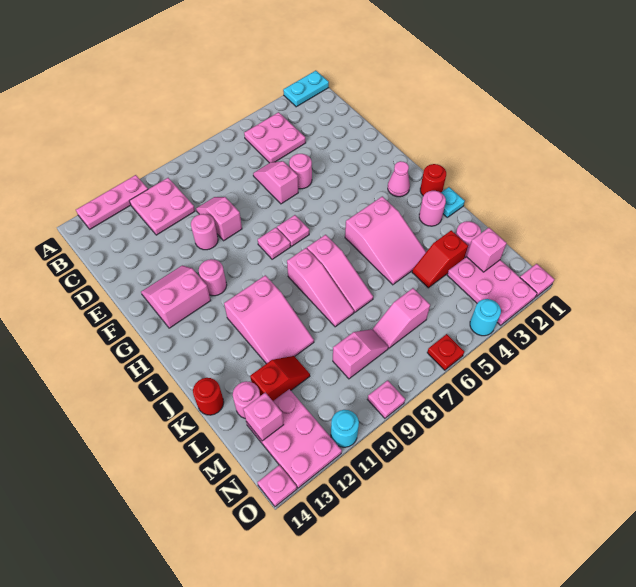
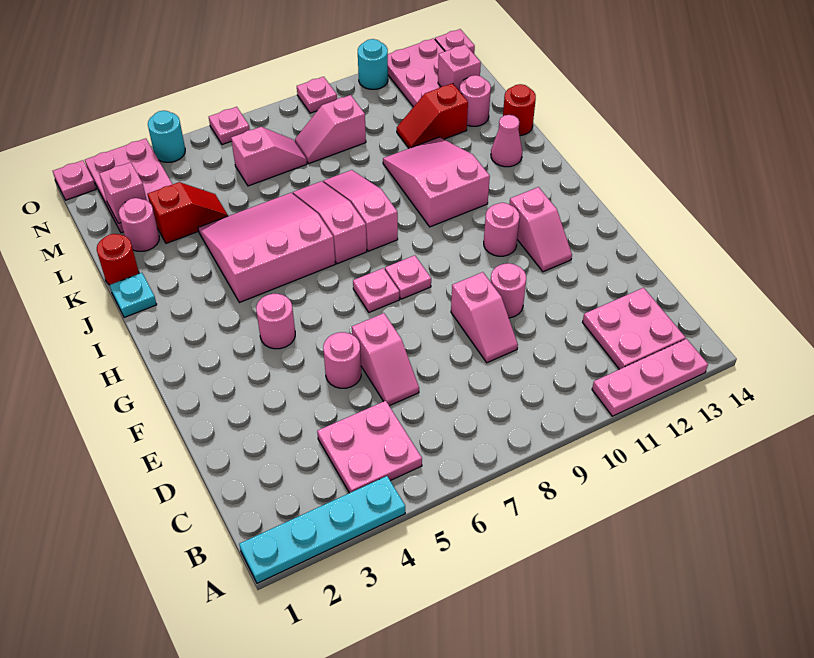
cyan plate A1:A2 level 1 -> cyan plate A1:A4 level 1
pink plate B10:C11 level 1 -> pink plate B12:C13 level 1
pink slope F12:G13 level 1 top G -> pink slope F12:G12 level 1 top G
pink cone H2 level 1 -> pink cone J13 level 1
red round brick I1 level 1 -> red round brick K1 level 1
pink slope I4:K5 level 1 top I -> pink slope I4:K6 level 1 top I
pink round brick J2 level 1 -> pink round brick G4 level 1
red plate O6 level 1 -> pink plate O6 level 1

